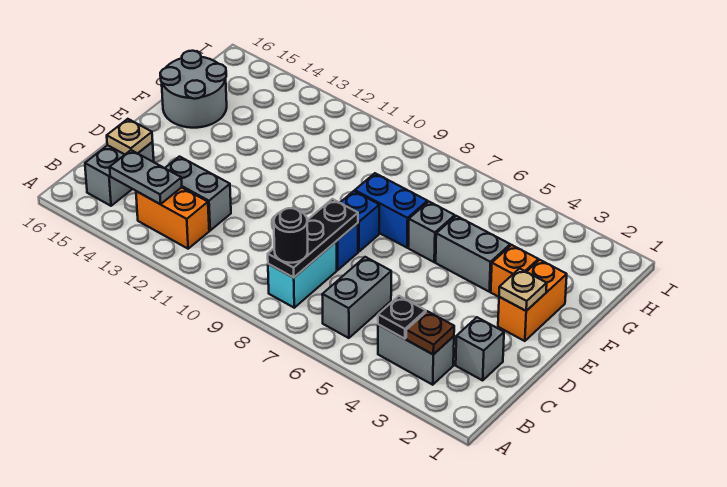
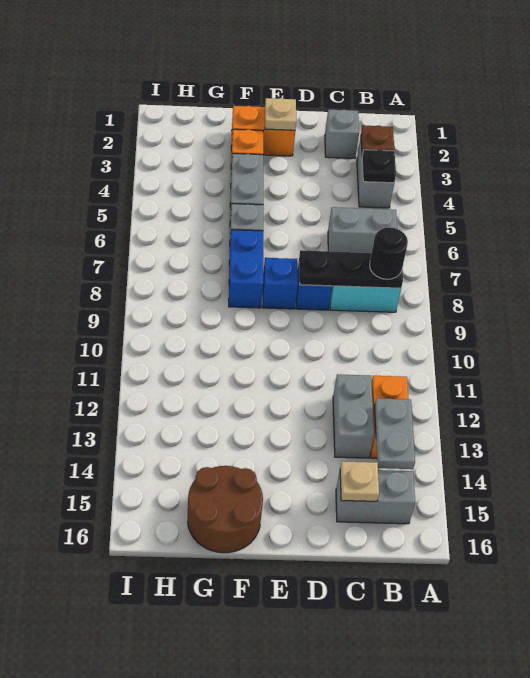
grey round brick F15:G16 level 1 -> brown round brick F15:G16 level 1

